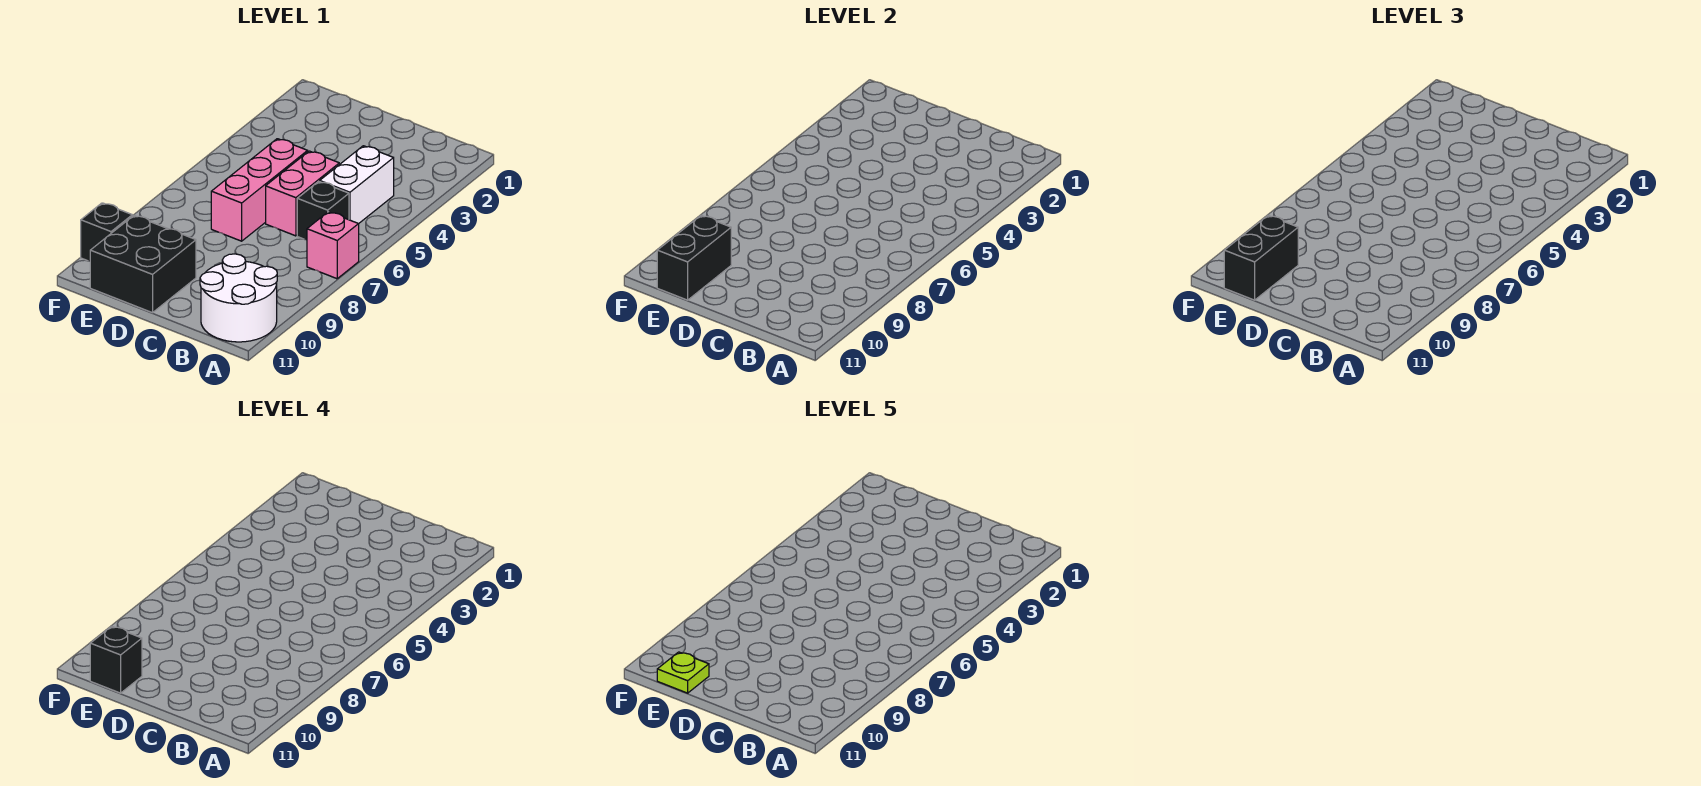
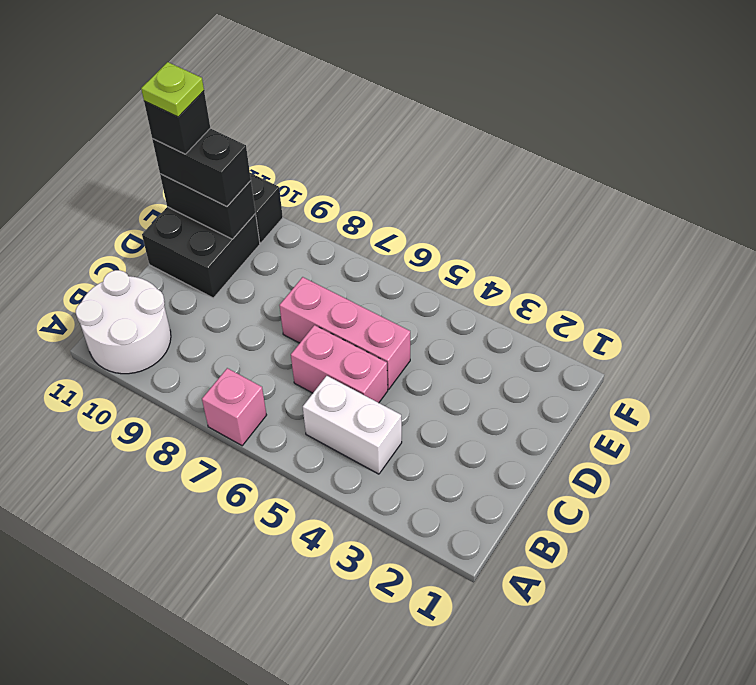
black brick B6 level 1 -> none

